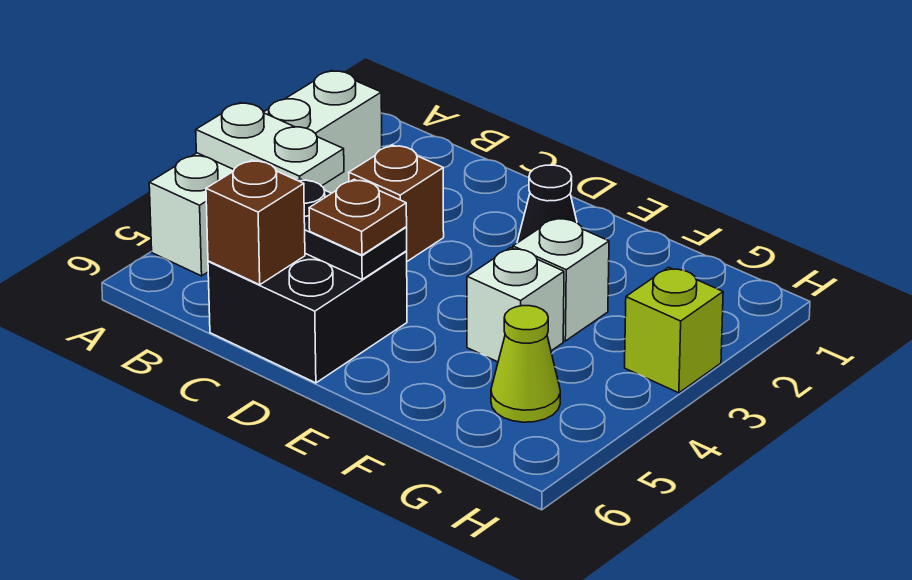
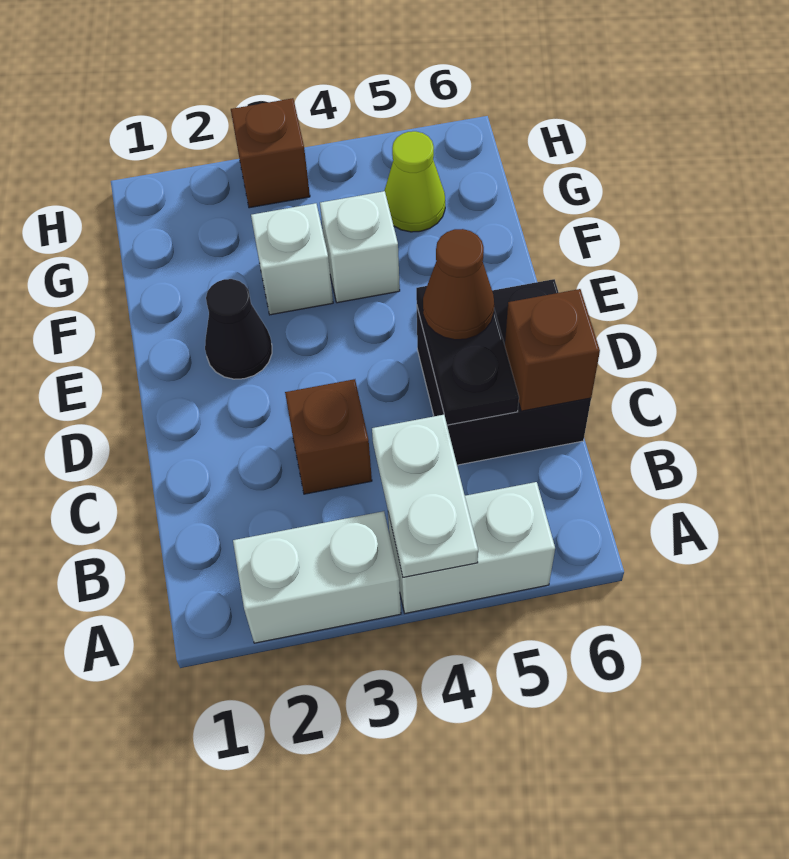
brown plate D5 level 3 -> brown cone D5 level 3
lime brick H3 level 1 -> brown brick H3 level 1

